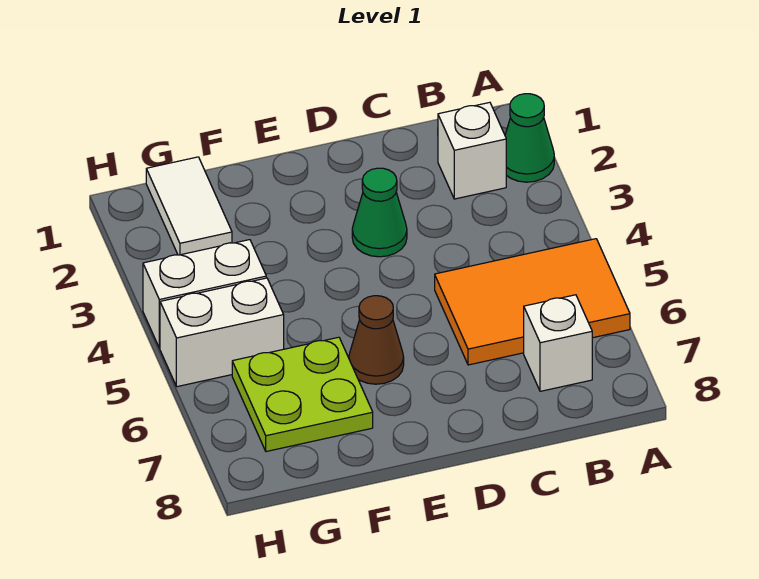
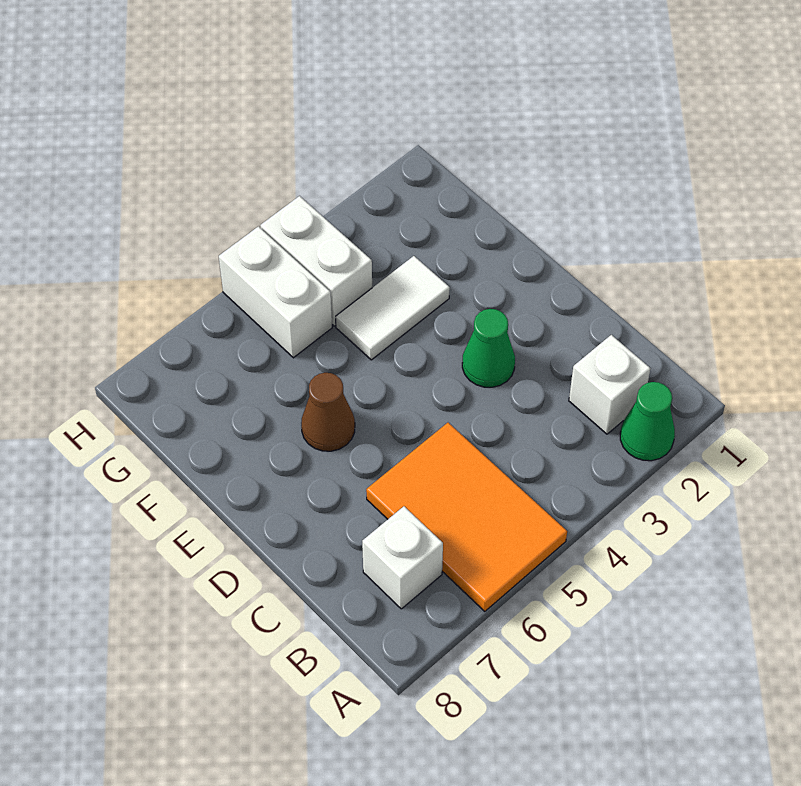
lime plate F6:G7 level 1 -> none
white tile G1:G2 level 1 -> white tile F3:F4 level 1

